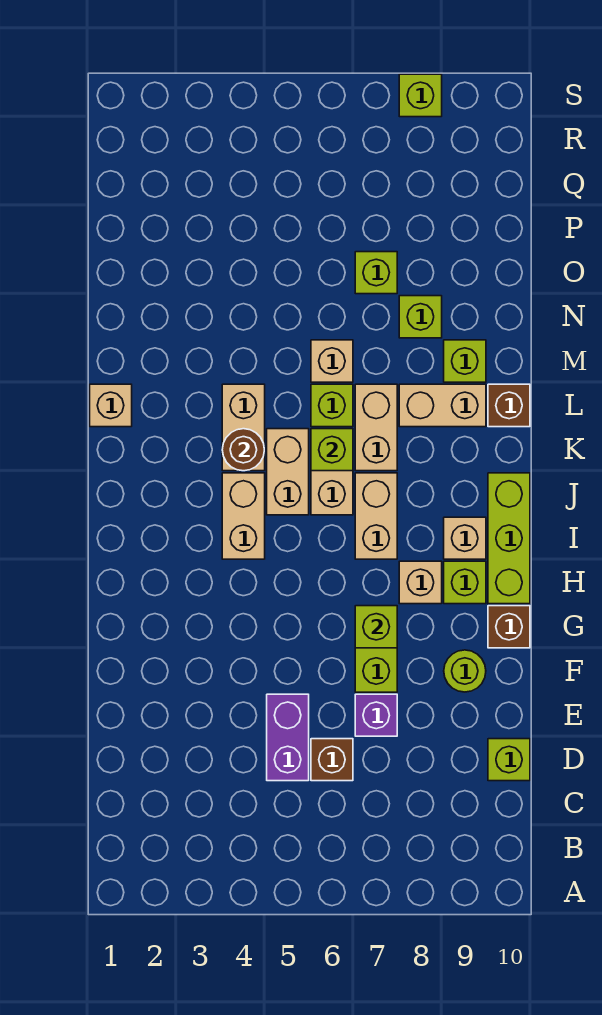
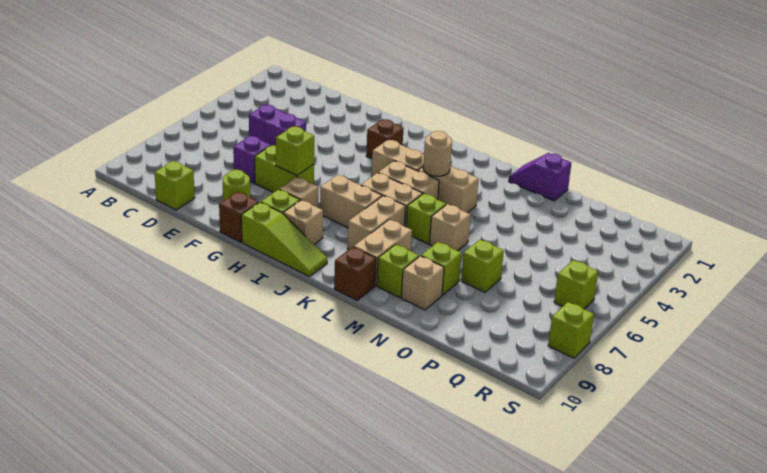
brown brick D6 level 1 -> brown brick H3 level 1
lime brick H10:J10 level 1 -> lime slope H10:J10 level 1 top H
brown round brick K4 level 2 -> tan round brick K4 level 2
lime brick K6 level 2 -> lime brick R6 level 1
tan brick K7:L7 level 1 -> tan brick K7:K8 level 1
tan brick L1 level 1 -> tan brick N9 level 1
none -> purple slope M1:N1 level 1 top N

